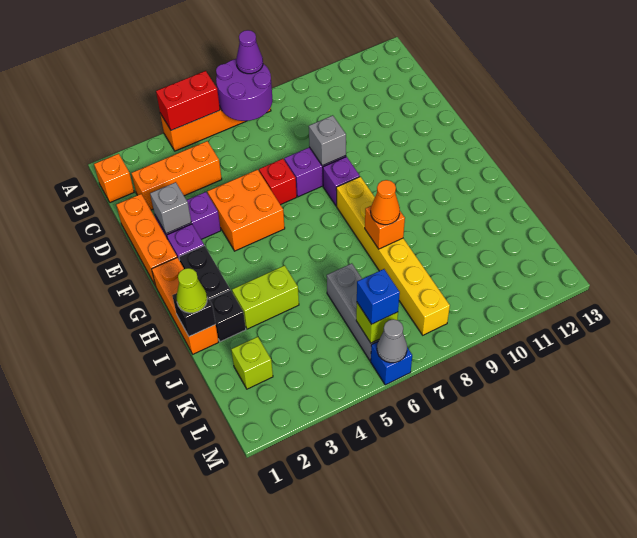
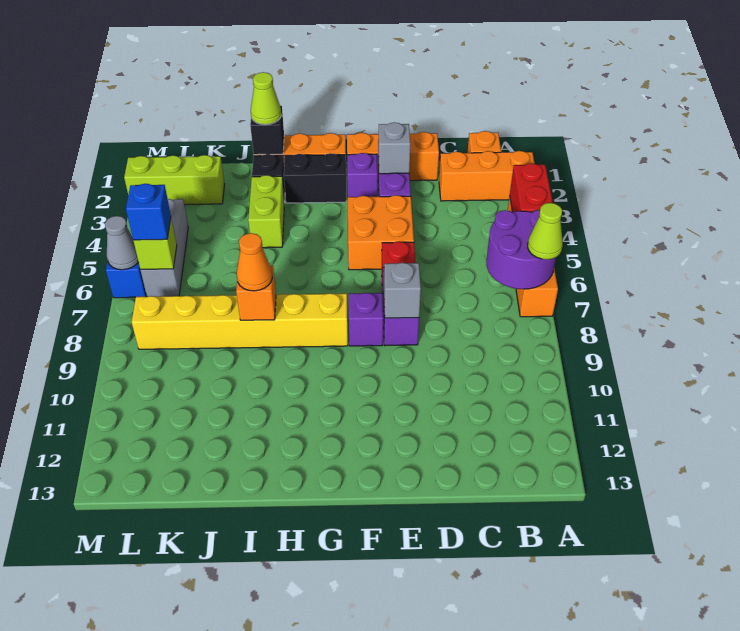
purple cone A7 level 3 -> lime cone A7 level 3
orange brick C2:C4 level 1 -> orange brick A2:C2 level 1
grey brick J6:L6 level 1 -> grey brick L4:L6 level 1
lime brick K2 level 1 -> lime brick K2:M2 level 1

